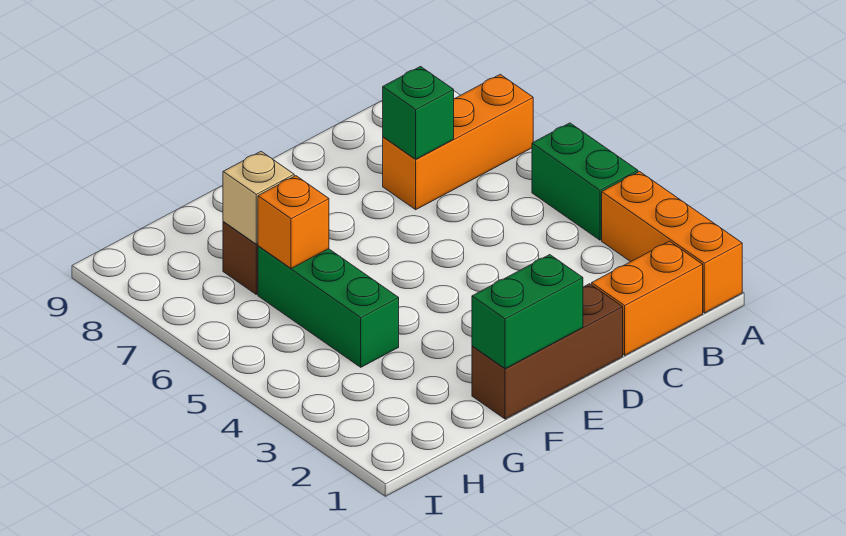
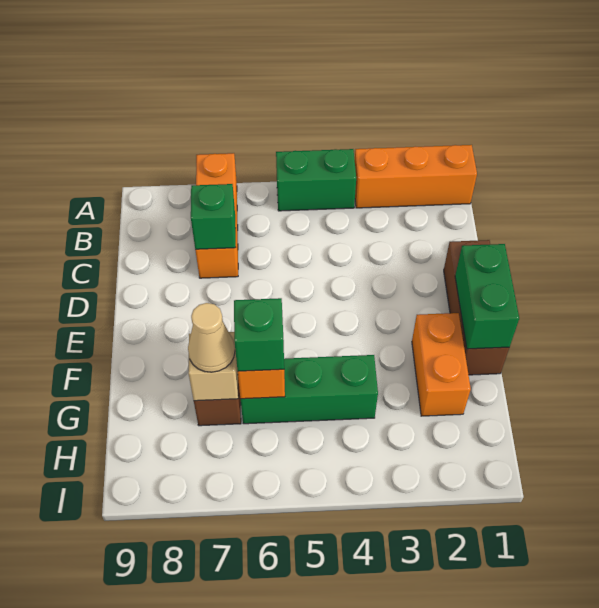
orange brick B1:C1 level 1 -> orange brick F2:G2 level 1
none -> green brick G6 level 3
none -> tan cone G7 level 3

